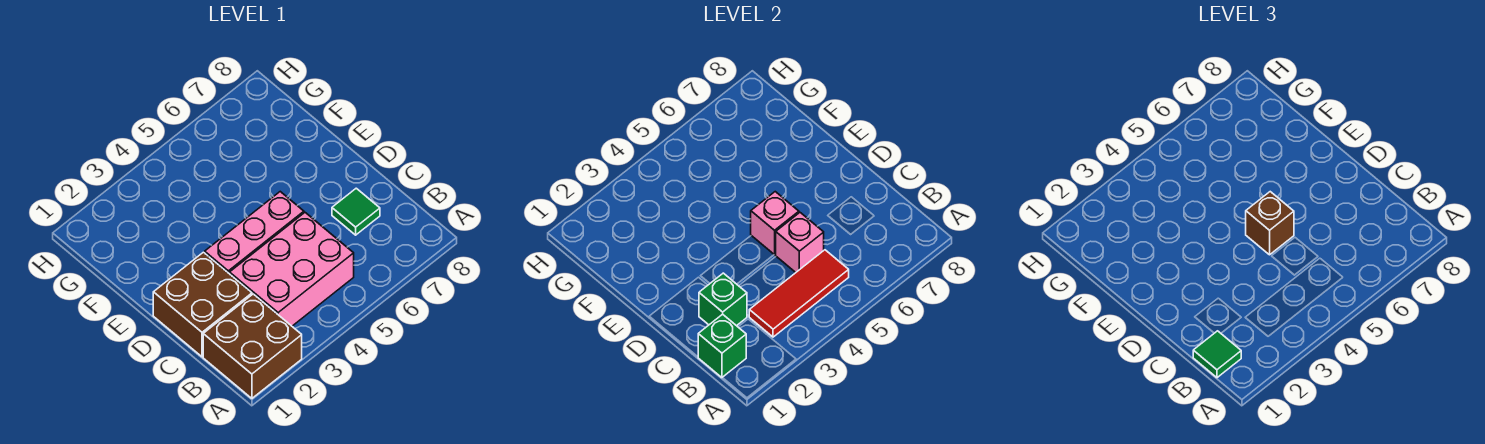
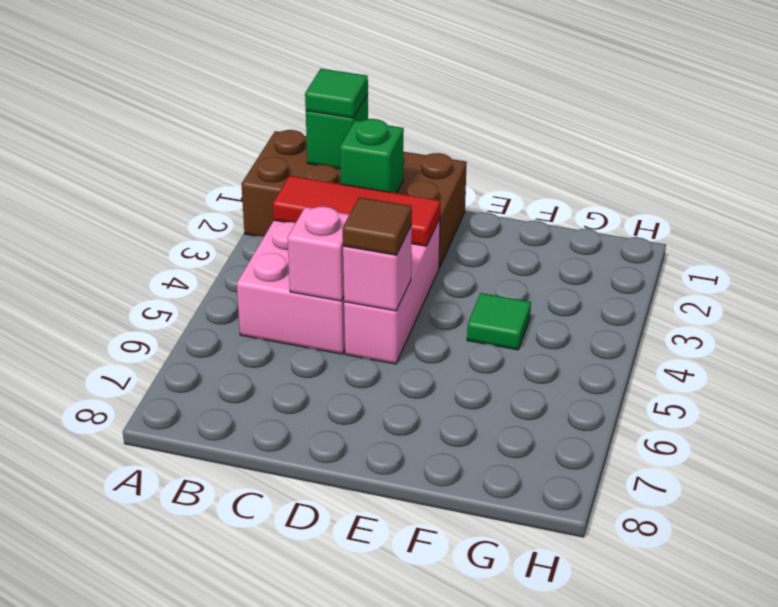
red tile B3:B5 level 2 -> red tile B3:D3 level 2
green tile C7 level 1 -> green tile F4 level 1
brown brick D5 level 3 -> brown tile D5 level 3

